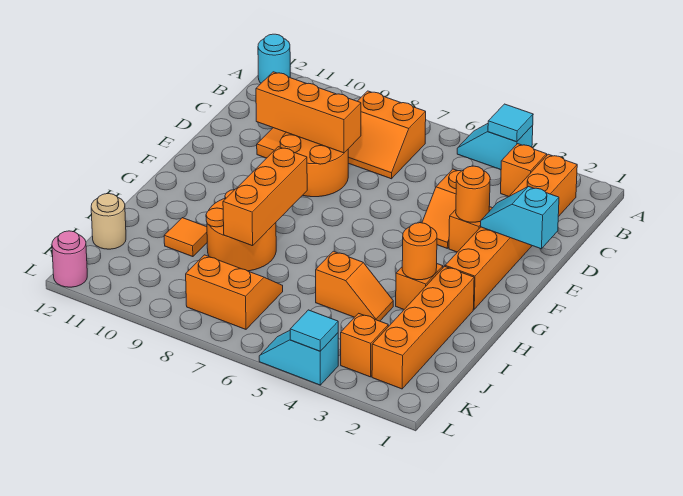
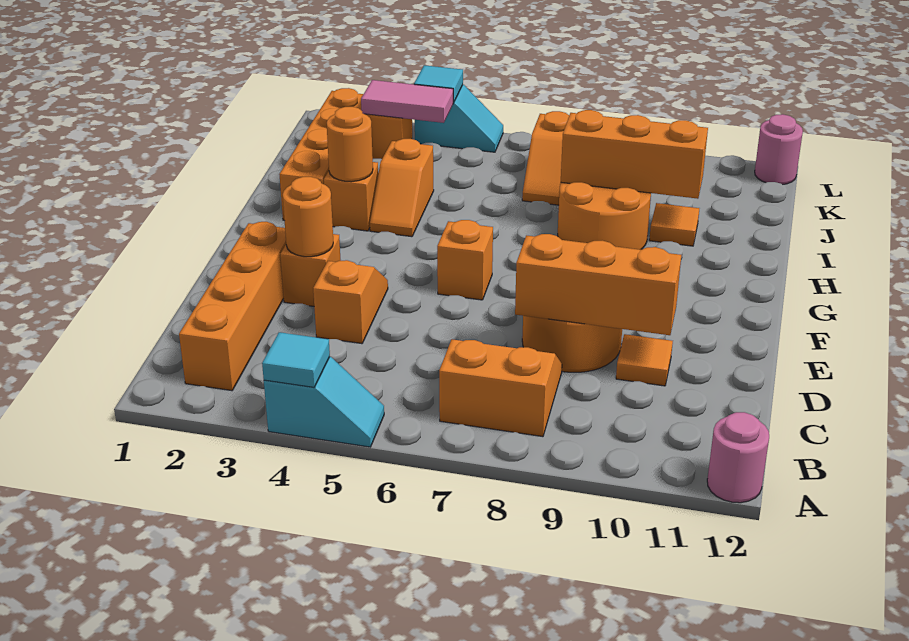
cyan round brick A12 level 1 -> pink round brick A12 level 1
orange brick B2:G2 level 1 -> orange brick B2:E2 level 1
orange brick B3 level 1 -> orange brick F6 level 1
cyan slope E1:E2 level 2 top 1 -> none
orange brick G8:I8 level 2 -> orange brick I8:I10 level 2
orange slope I4:I5 level 1 top 5 -> orange slope H4:I4 level 1 top I
tan round brick J12 level 1 -> none
none -> pink tile K3:K4 level 2

